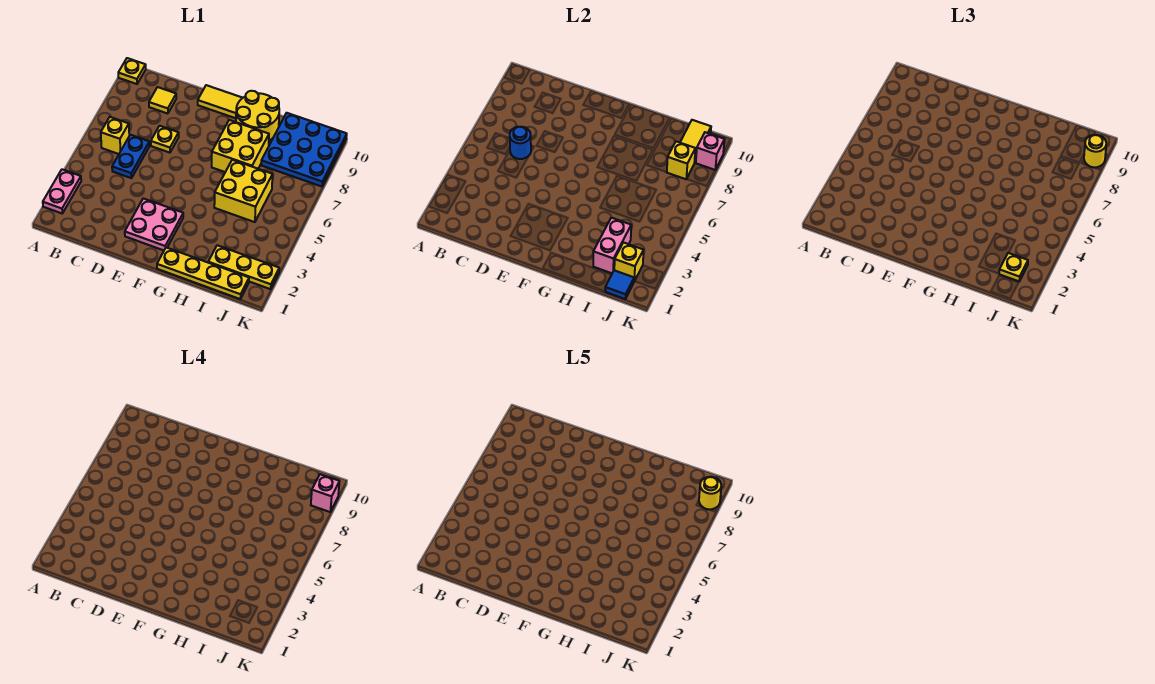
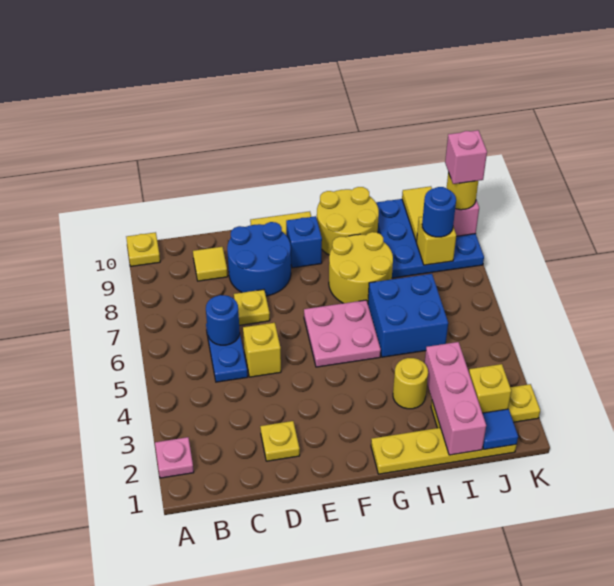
pink plate A2:A3 level 1 -> pink plate A2 level 1
yellow brick B6 level 1 -> yellow brick D5 level 1
none -> blue round brick D8:E9 level 1
pink plate E2:F3 level 1 -> pink plate F5:G6 level 1
none -> blue brick F9 level 1
yellow brick G7:H8 level 1 -> yellow round brick G7:H8 level 1
yellow brick H5:I6 level 1 -> blue brick H5:I6 level 1
pink brick I2:I3 level 2 -> pink brick I1:I3 level 2
yellow plate J2 level 3 -> yellow plate D2 level 1
none -> blue round brick J8 level 3
yellow round brick K9 level 5 -> yellow round brick H3 level 1

